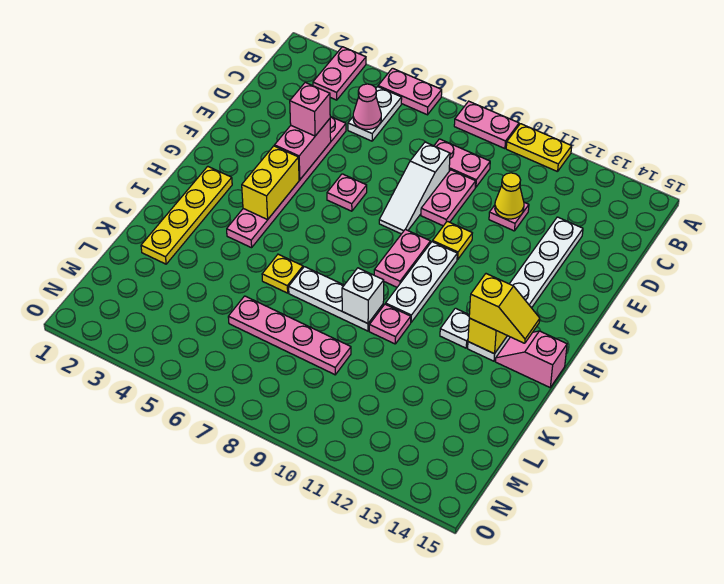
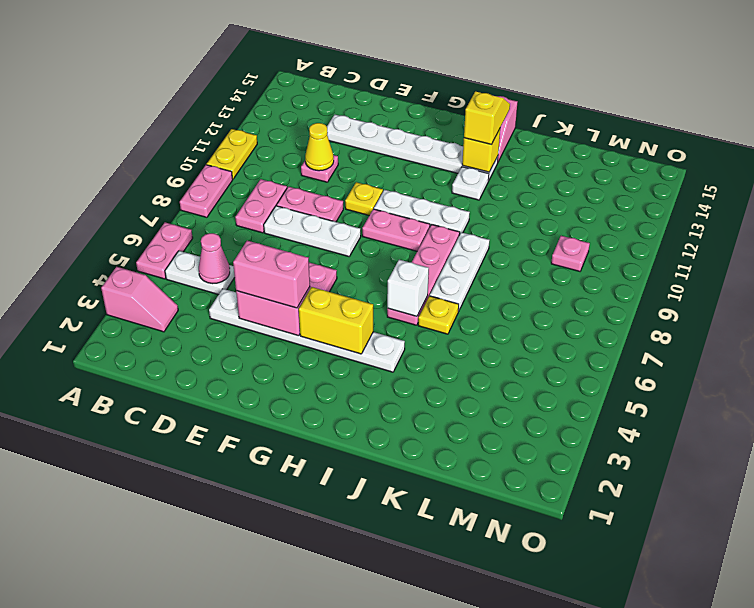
pink plate A3:B3 level 1 -> pink slope A3:B3 level 1 top A
pink plate D4:I4 level 1 -> white plate D4:I4 level 1
white slope D8:F8 level 1 top D -> white plate D8:F8 level 1
pink brick E4 level 3 -> pink brick E4:F4 level 3
yellow plate H2:K2 level 1 -> none
white brick J9 level 2 -> white brick I6 level 2
pink plate J10 level 1 -> pink plate M10 level 1
pink plate L6:L9 level 1 -> pink plate I6:I9 level 1

